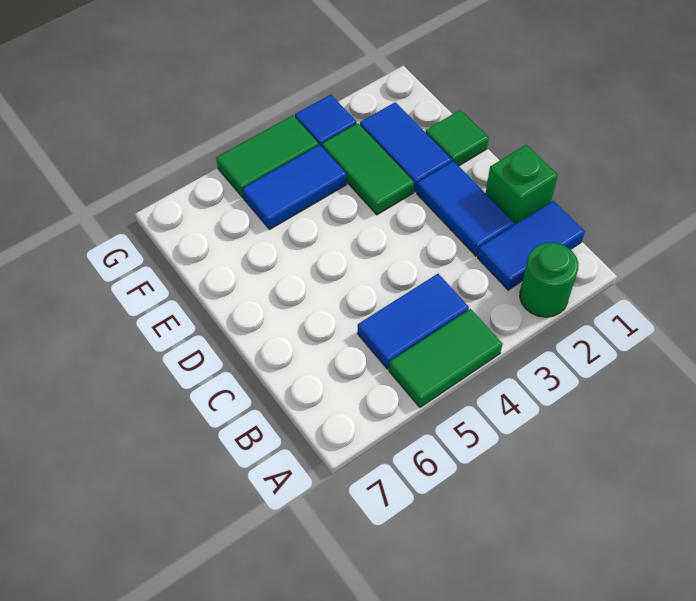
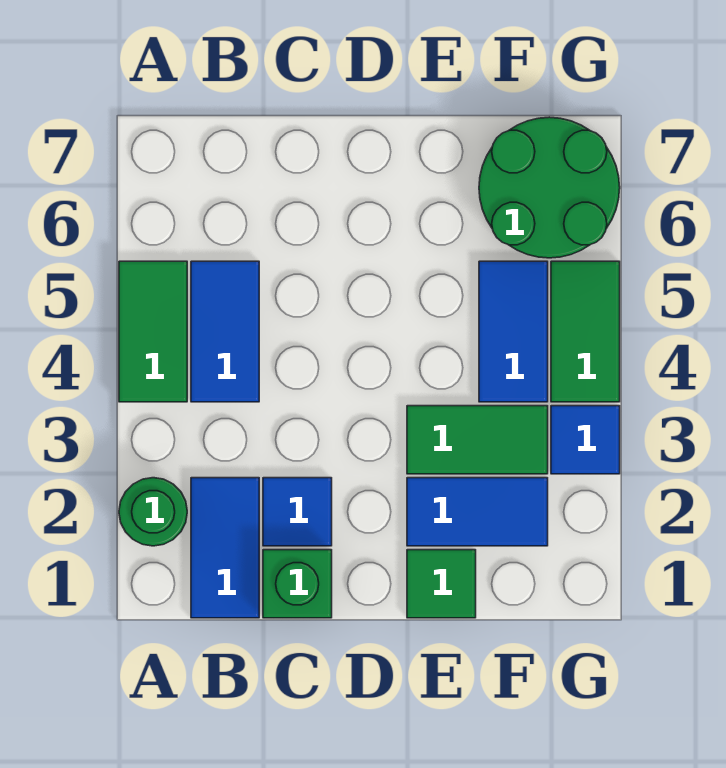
blue tile C2:D2 level 1 -> blue tile C2 level 1
none -> green round brick F6:G7 level 1

